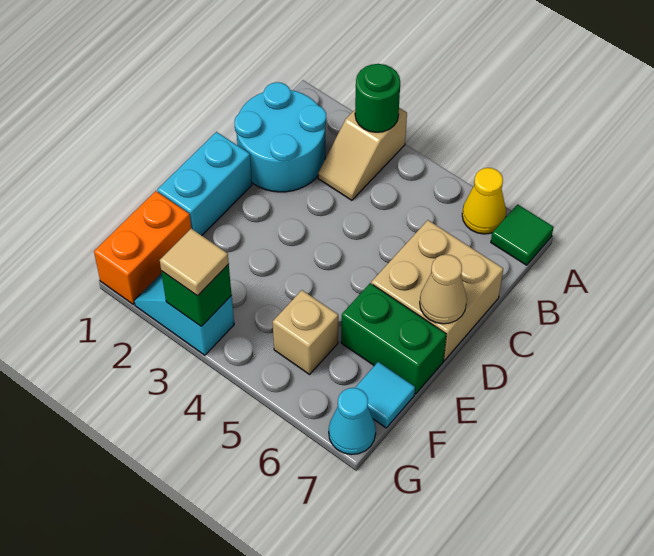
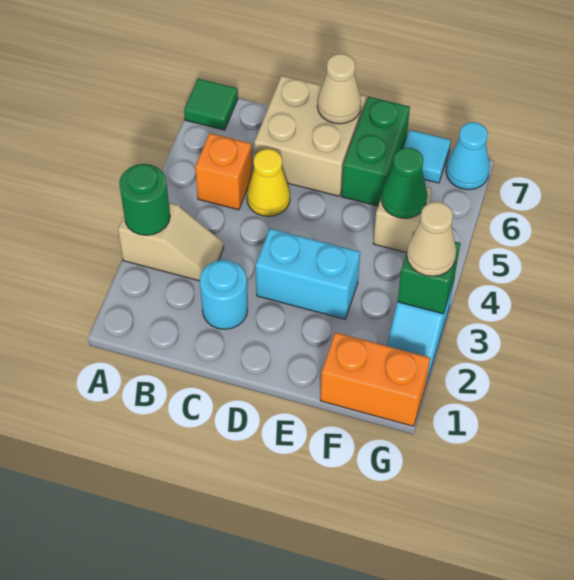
yellow cone A6 level 1 -> yellow cone C5 level 1
cyan round brick B1:C2 level 1 -> cyan round brick C2 level 1
none -> orange brick B5 level 1
cyan brick D1:E1 level 1 -> cyan brick D3:E3 level 1
none -> green cone F5 level 2
tan tile G3 level 3 -> tan cone G3 level 3

